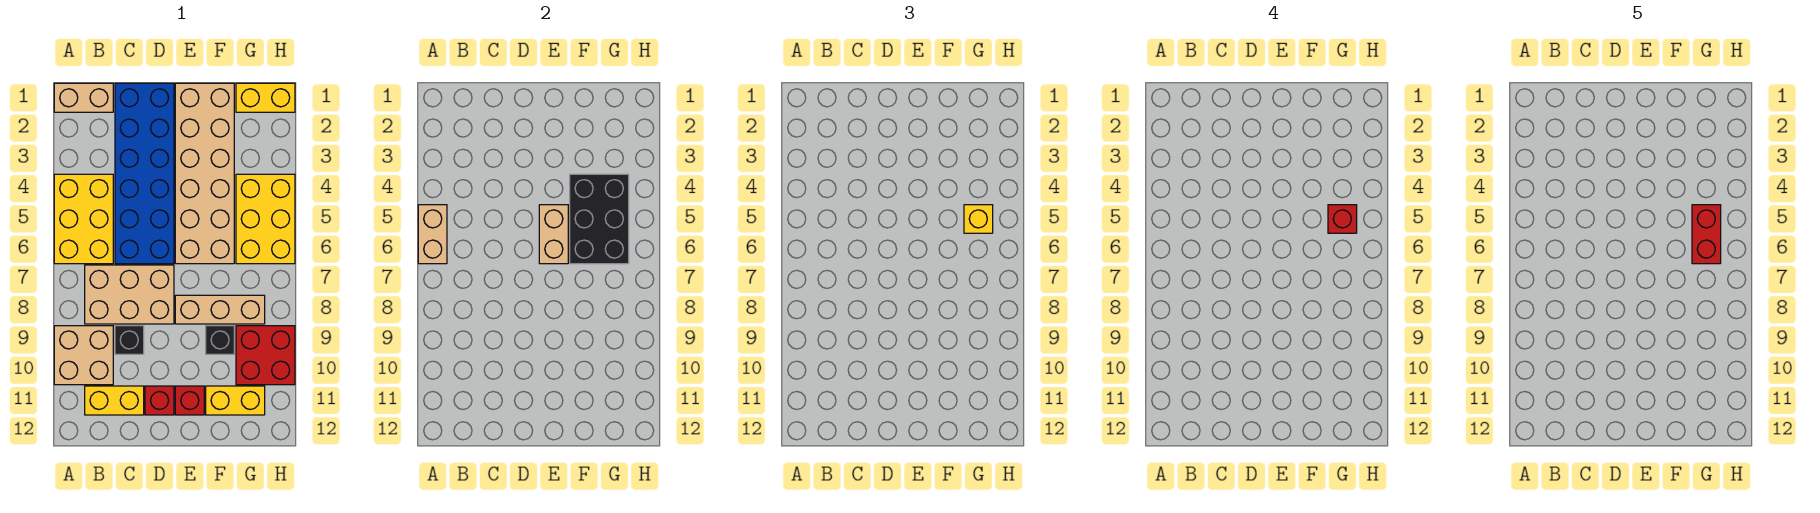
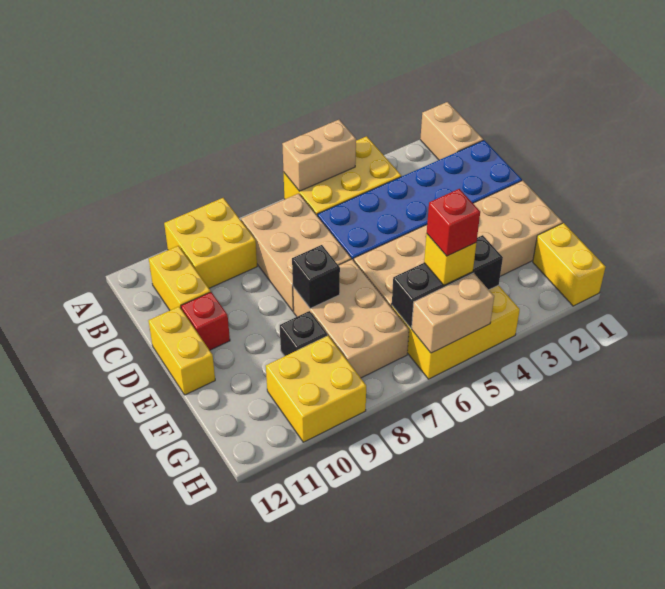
tan brick A9:B10 level 1 -> yellow brick A9:B10 level 1
black brick C9 level 1 -> black brick E8 level 2
tan brick E5:E6 level 2 -> tan brick H5:H6 level 2
tan brick E8:G8 level 1 -> tan brick E7:G8 level 1
red brick E11 level 1 -> none
black brick F4:G6 level 2 -> black brick G4:G6 level 2
yellow brick F11:G11 level 1 -> yellow brick D12:E12 level 1
red brick G5:G6 level 5 -> none
red brick G9:H10 level 1 -> yellow brick G9:H10 level 1

